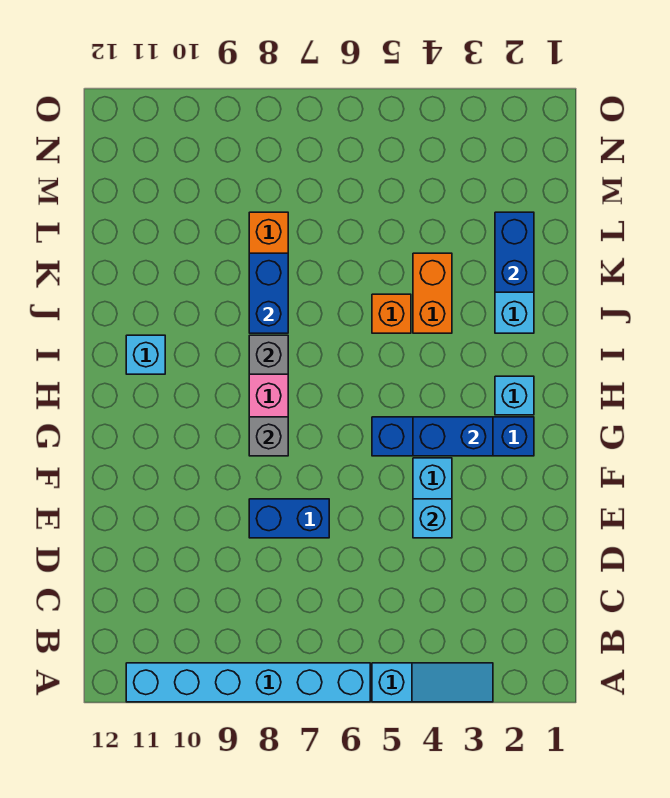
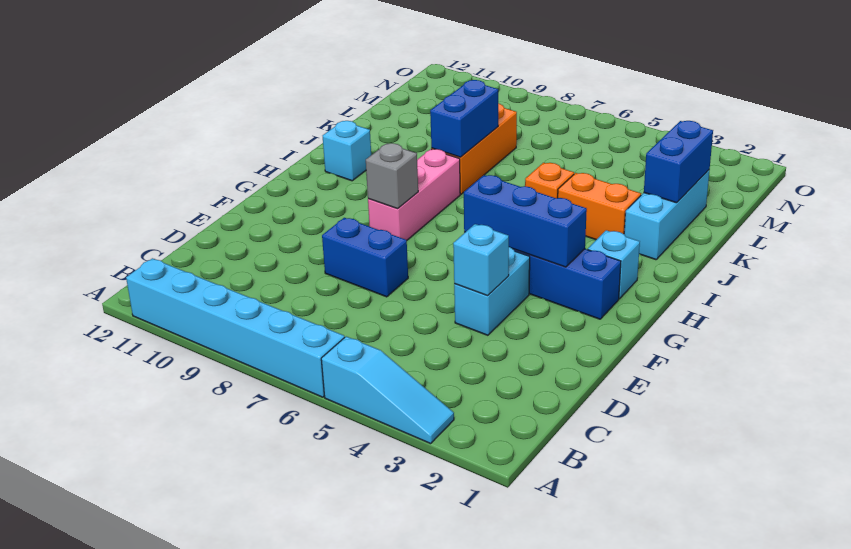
blue brick G3:G4 level 2 -> blue brick G3:G5 level 2
grey brick I8 level 2 -> none
orange brick J4:K4 level 1 -> orange brick J3:J4 level 1

